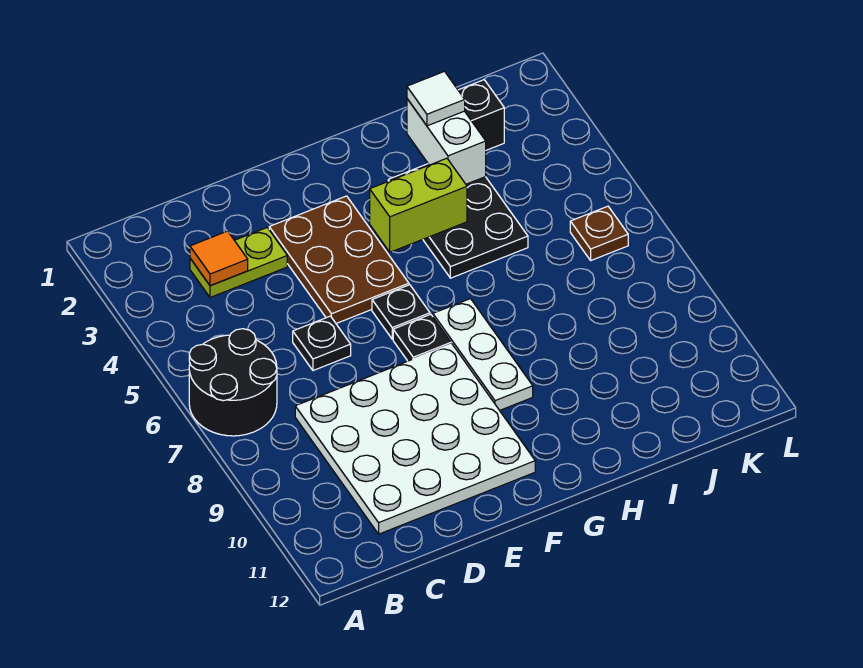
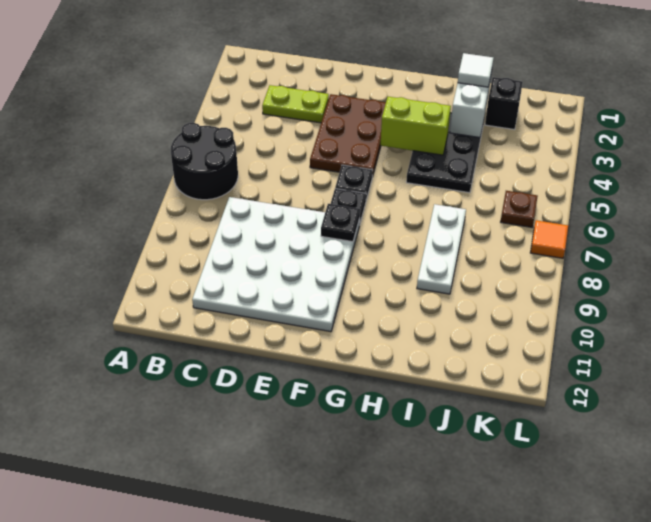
orange tile C3 level 2 -> orange tile L7 level 1
black plate D6 level 1 -> black plate F8 level 2
white plate G7:G9 level 1 -> white plate I7:I9 level 1

